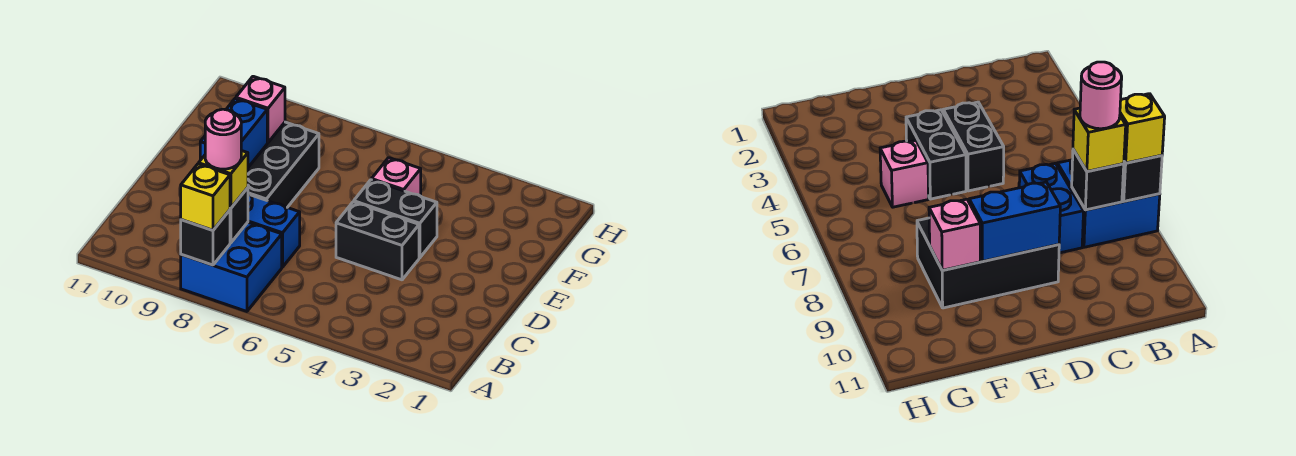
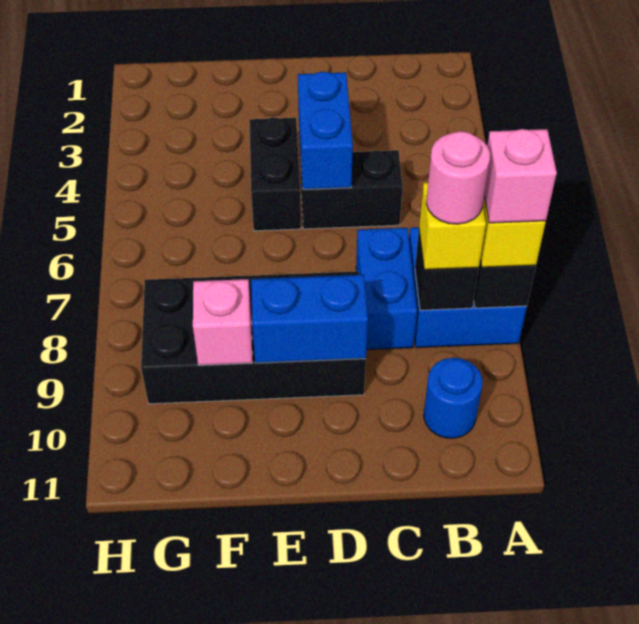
none -> blue round brick B10 level 1
black brick D4:D5 level 1 -> black brick C5:D5 level 1
none -> blue brick D4:D5 level 2
black brick D8:F9 level 1 -> black brick D8:G9 level 1
pink brick F5 level 1 -> pink brick A8 level 4

